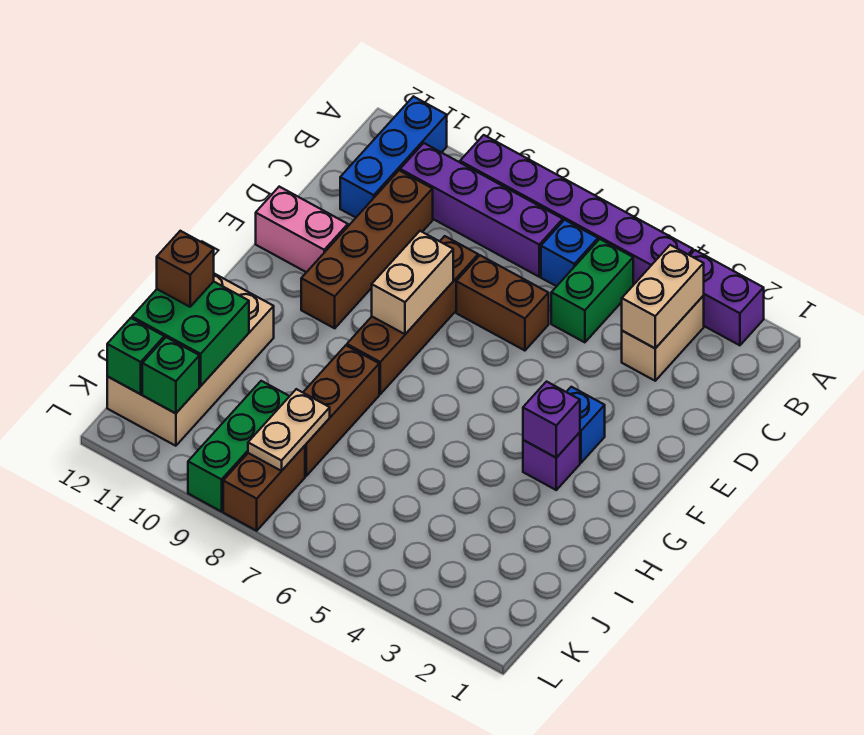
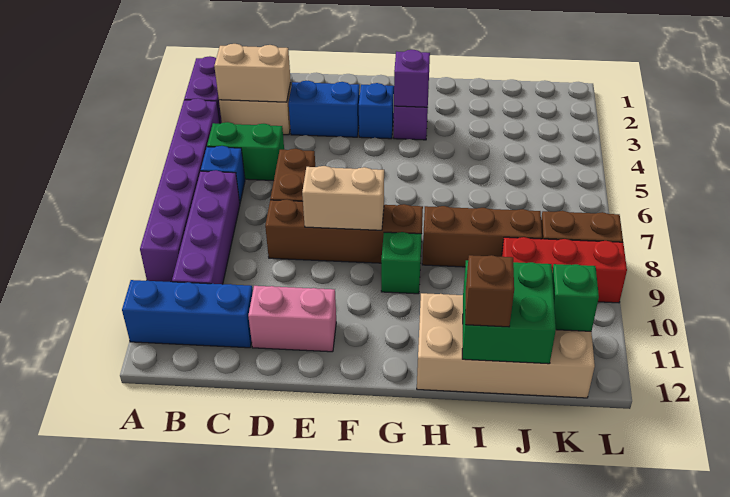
brown brick C10:F10 level 1 -> none
none -> blue brick D3:E3 level 1
pink brick E11:E12 level 1 -> pink brick D11:E11 level 1
tan plate J8:K8 level 2 -> none
green brick J9:L9 level 1 -> red brick J9:L9 level 1
green brick K12 level 2 -> green brick G9 level 1

